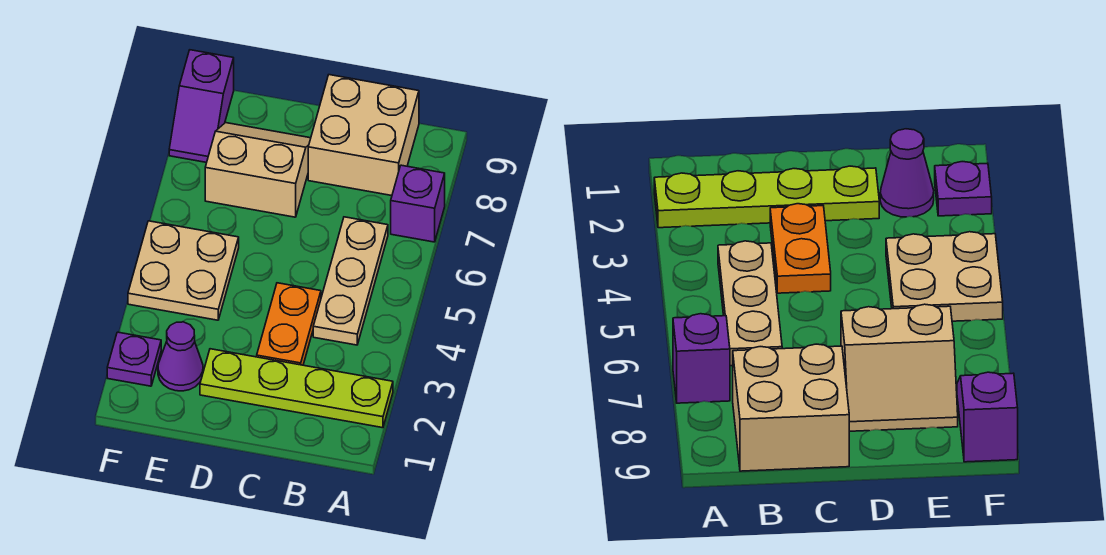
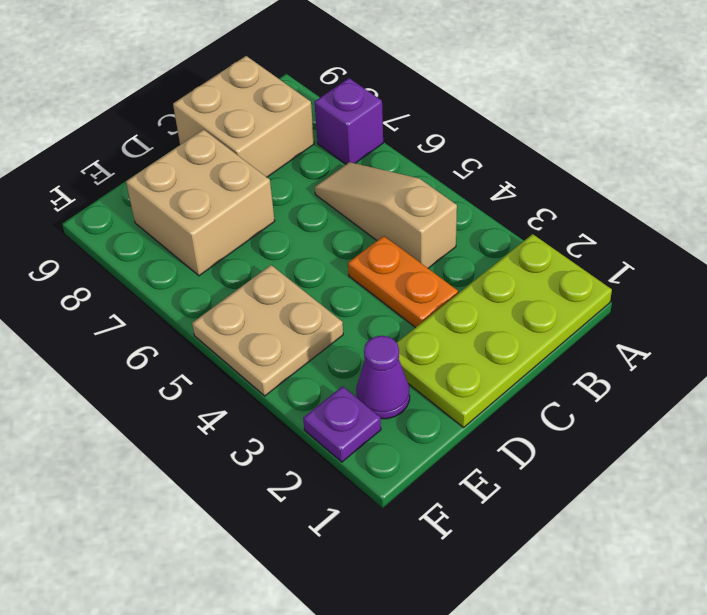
lime plate A2:D2 level 1 -> lime plate A1:D2 level 1
tan plate B4:B6 level 1 -> tan slope B4:B6 level 1 top 4
tan slope D7:E8 level 1 top 7 -> tan brick D7:E8 level 1
purple slope F8:F9 level 1 top 9 -> none

